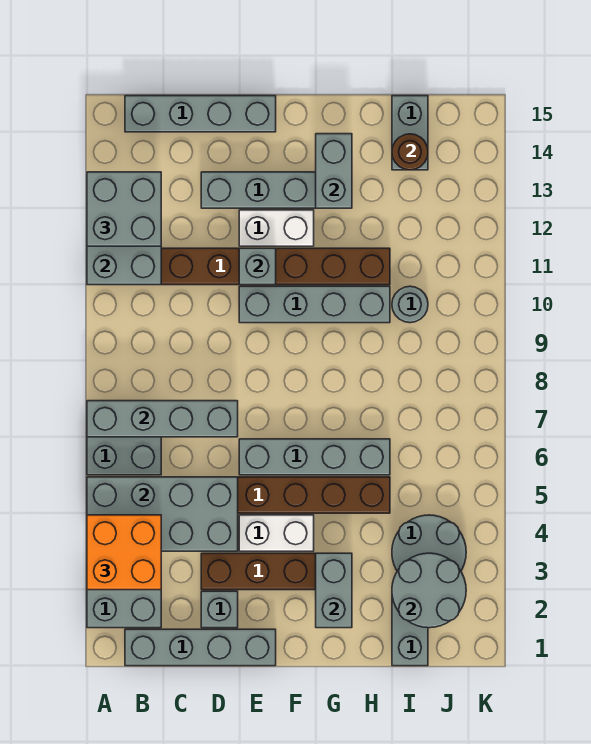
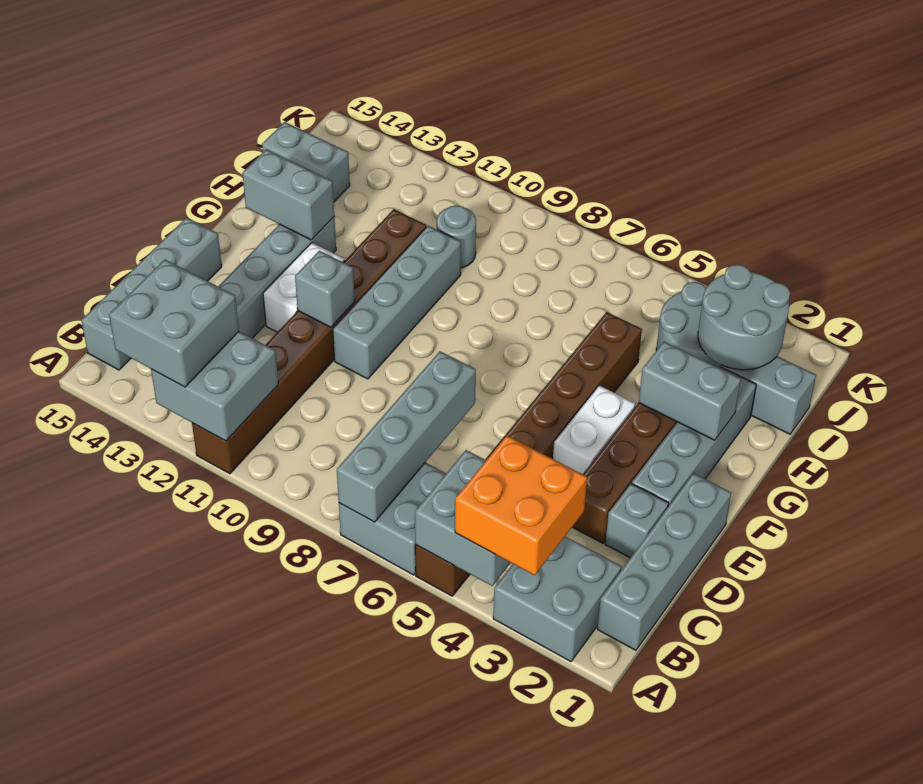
grey brick A4:D5 level 2 -> grey brick A4:B5 level 2
grey brick E6:H6 level 1 -> grey brick E2:H2 level 1
brown round brick I14 level 2 -> none

